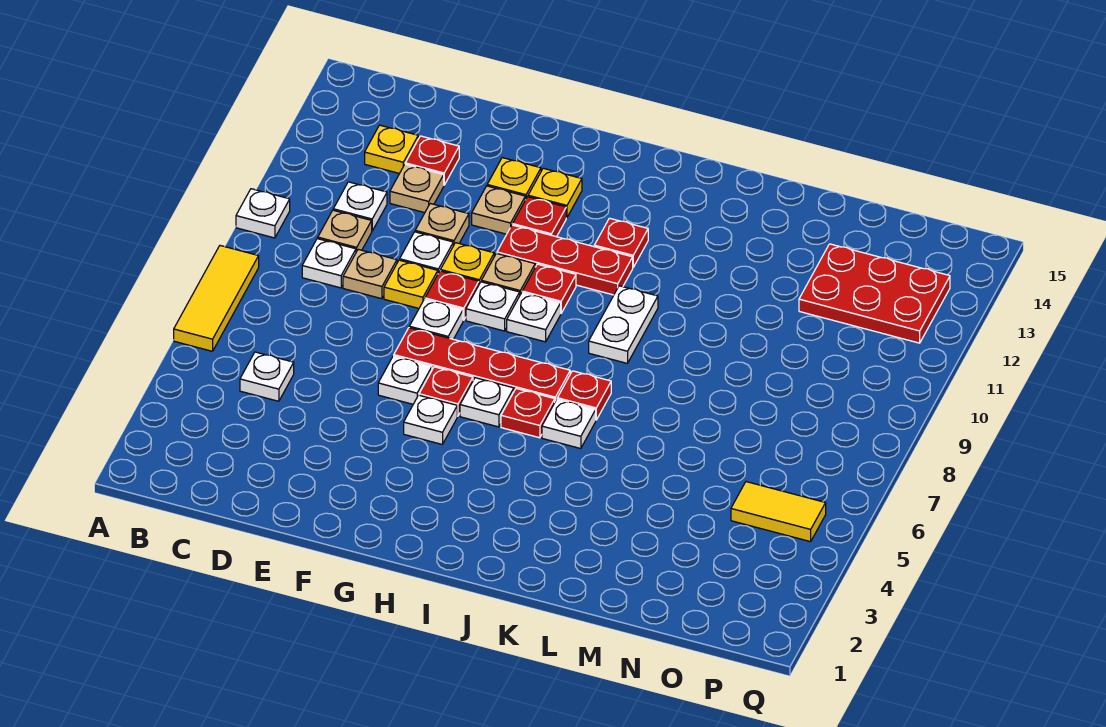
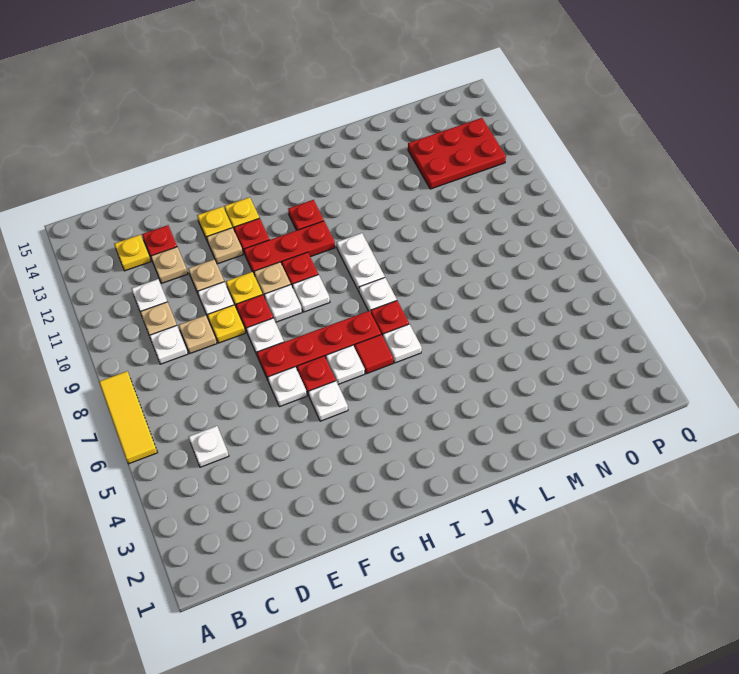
white plate A10 level 1 -> white plate J8 level 1
red plate I6 level 1 -> red tile I6 level 1
yellow tile O5:P5 level 1 -> none

